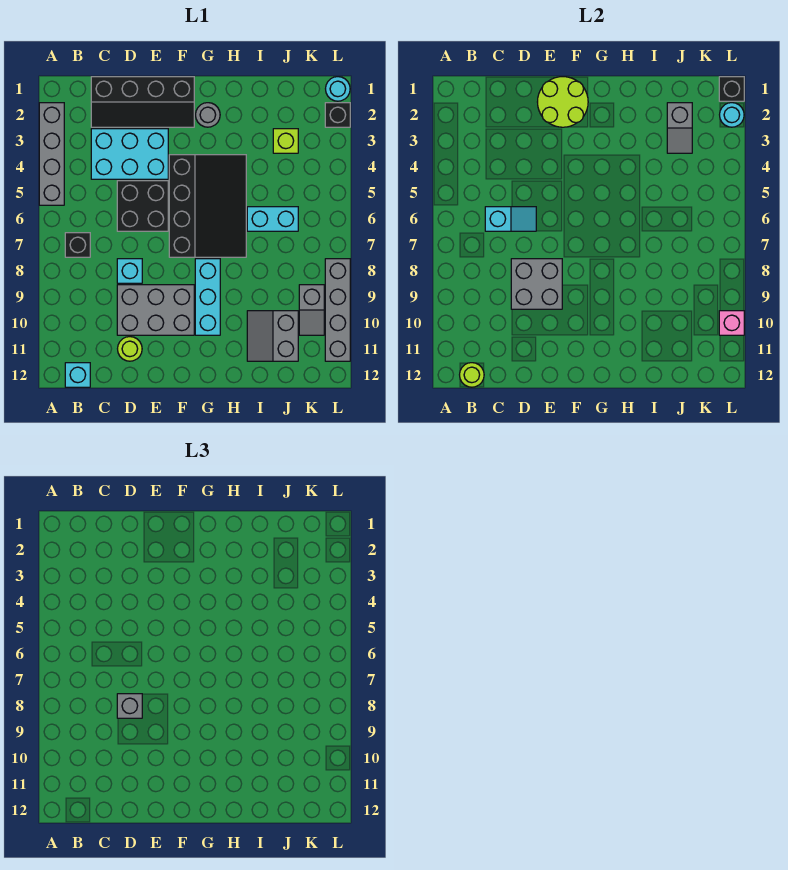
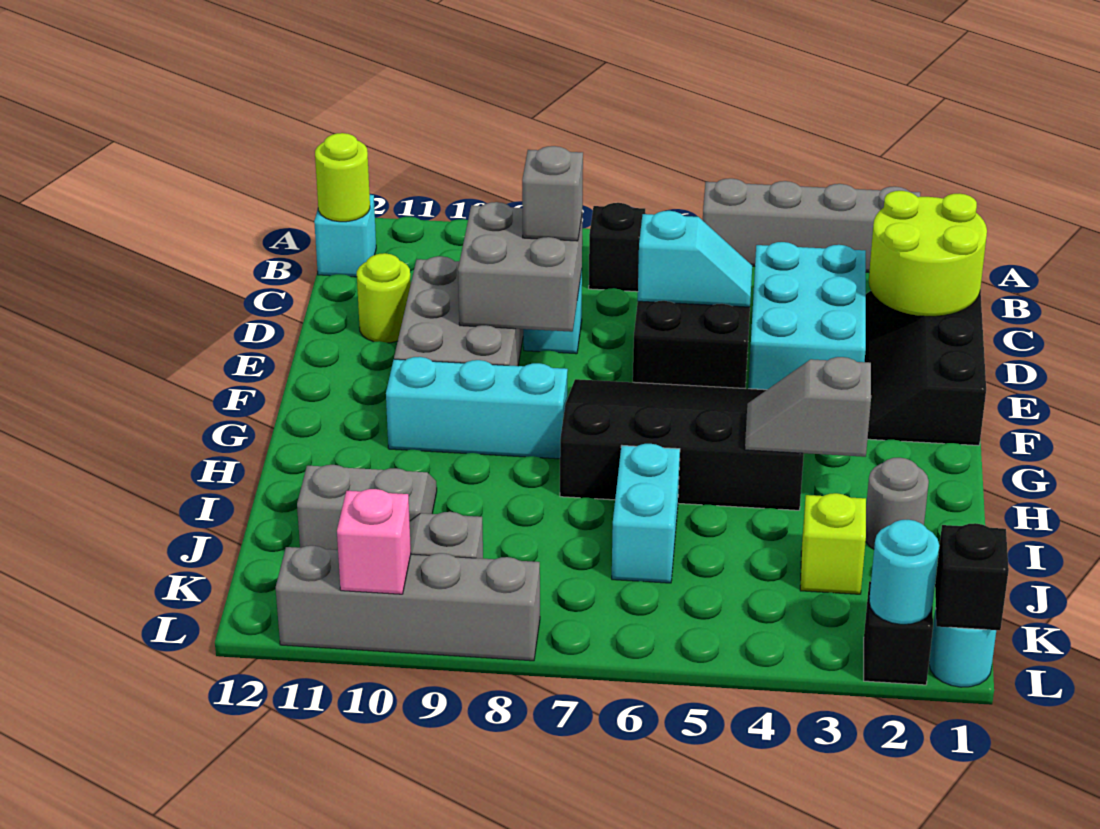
cyan slope C6:D6 level 2 top C -> cyan slope D5:D6 level 2 top 6
lime round brick E1:F2 level 2 -> lime round brick C1:D2 level 2
black slope F4:H7 level 1 top F -> black slope F4:H7 level 1 top H
grey round brick G2 level 1 -> grey round brick I2 level 1
grey slope J2:J3 level 2 top 2 -> grey slope H3:H4 level 2 top 3

